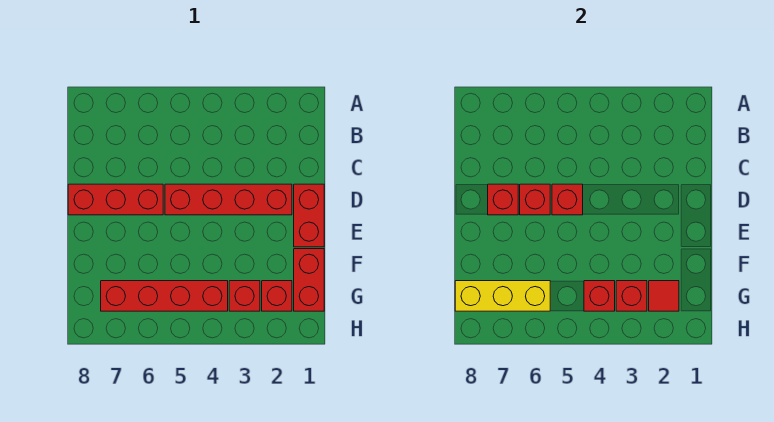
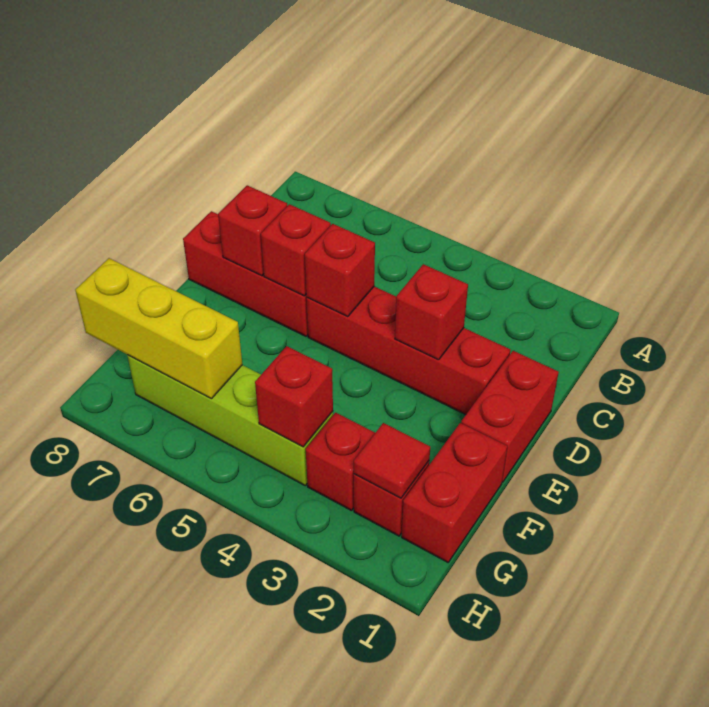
red brick G3 level 2 -> red brick D3 level 2
red brick G4:G7 level 1 -> lime brick G4:G7 level 1

